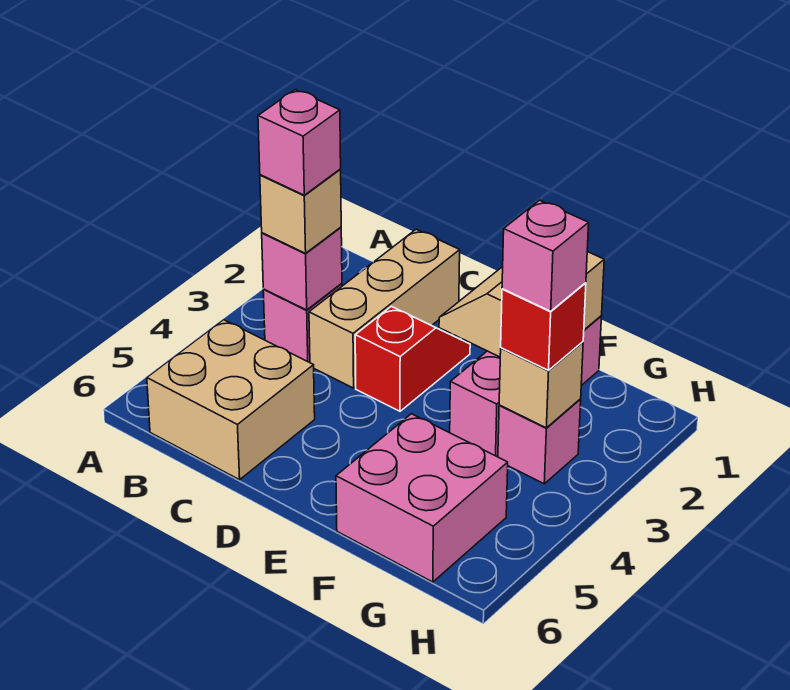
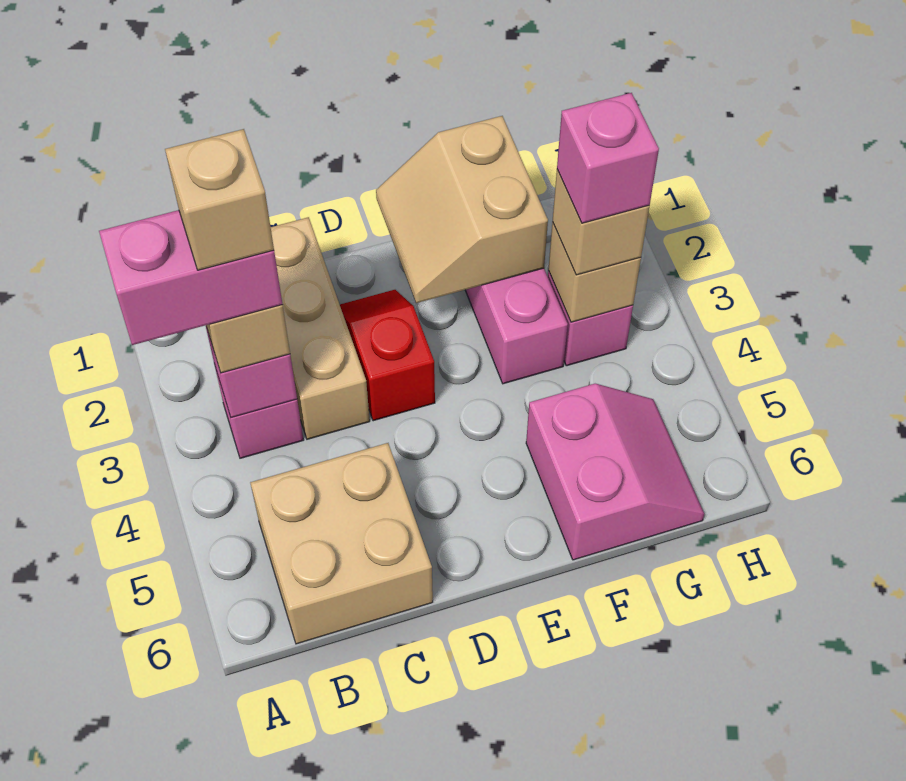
pink brick B3 level 4 -> pink brick A3:B3 level 4
none -> tan brick B3 level 5
pink brick F5:G6 level 1 -> pink slope F5:G6 level 1 top F
red brick G3 level 3 -> tan brick G3 level 3

